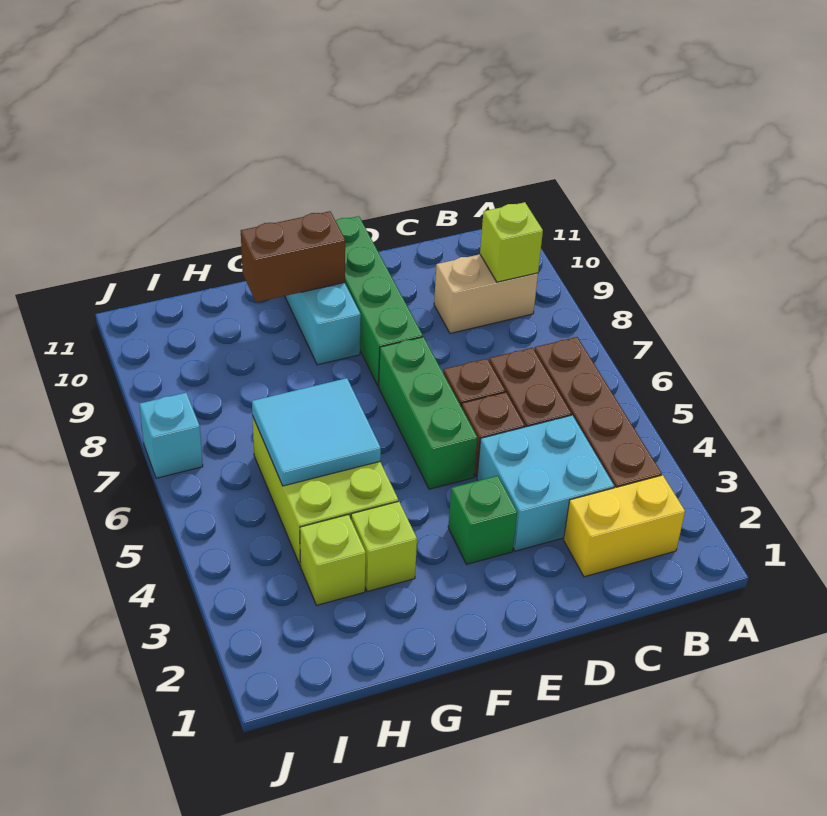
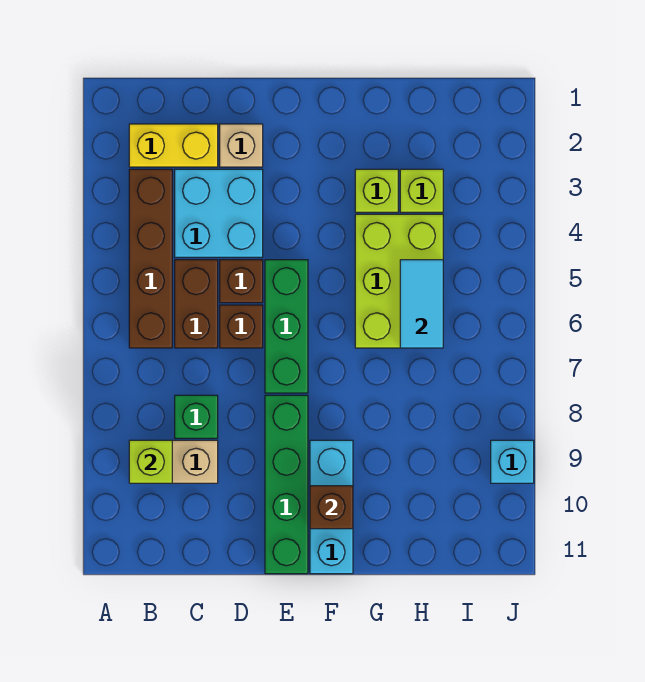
none -> tan brick D2 level 1
green brick E3 level 1 -> green brick C8 level 1
brown brick F10:G10 level 2 -> brown brick F10 level 2
cyan tile G5:H6 level 2 -> cyan tile H5:H6 level 2
cyan brick J7 level 1 -> cyan brick J9 level 1

